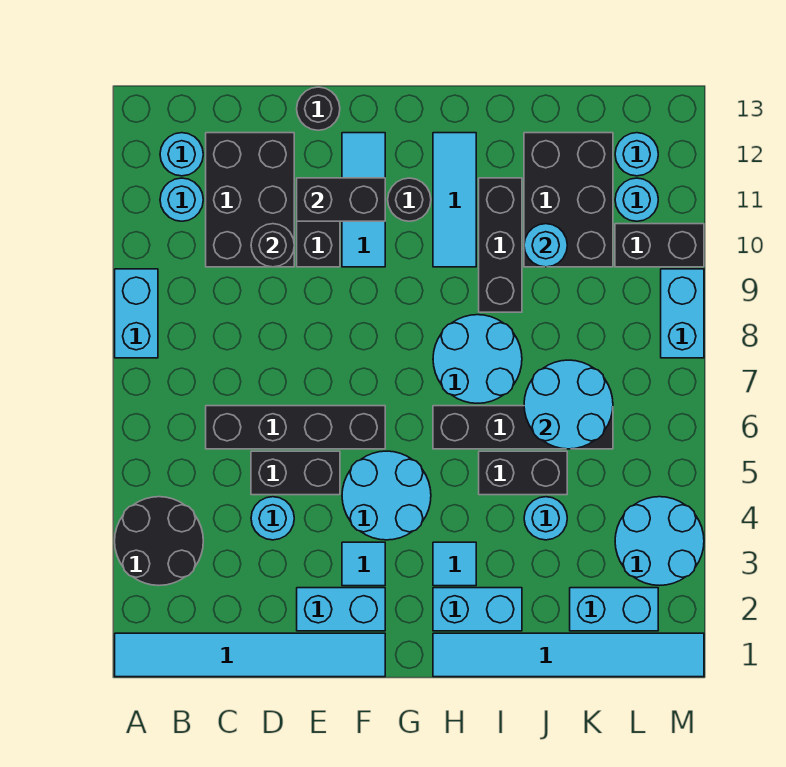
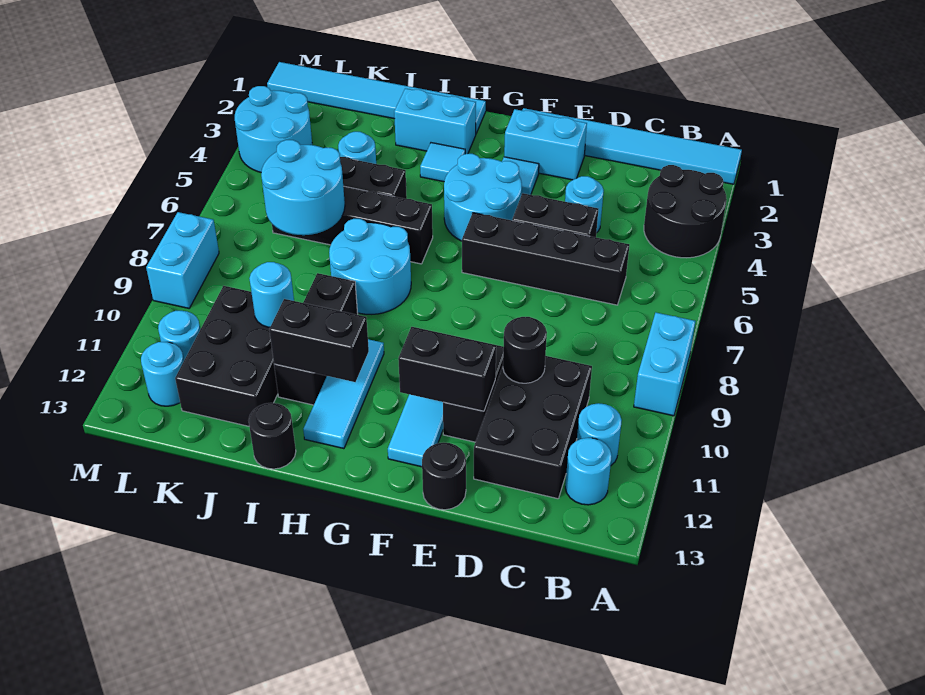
black round brick G11 level 1 -> black round brick I13 level 1
cyan brick K2:L2 level 1 -> none
black brick L10:M10 level 1 -> black brick H11:I11 level 2

